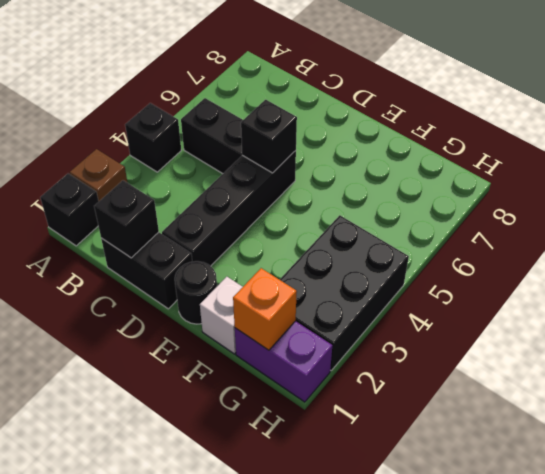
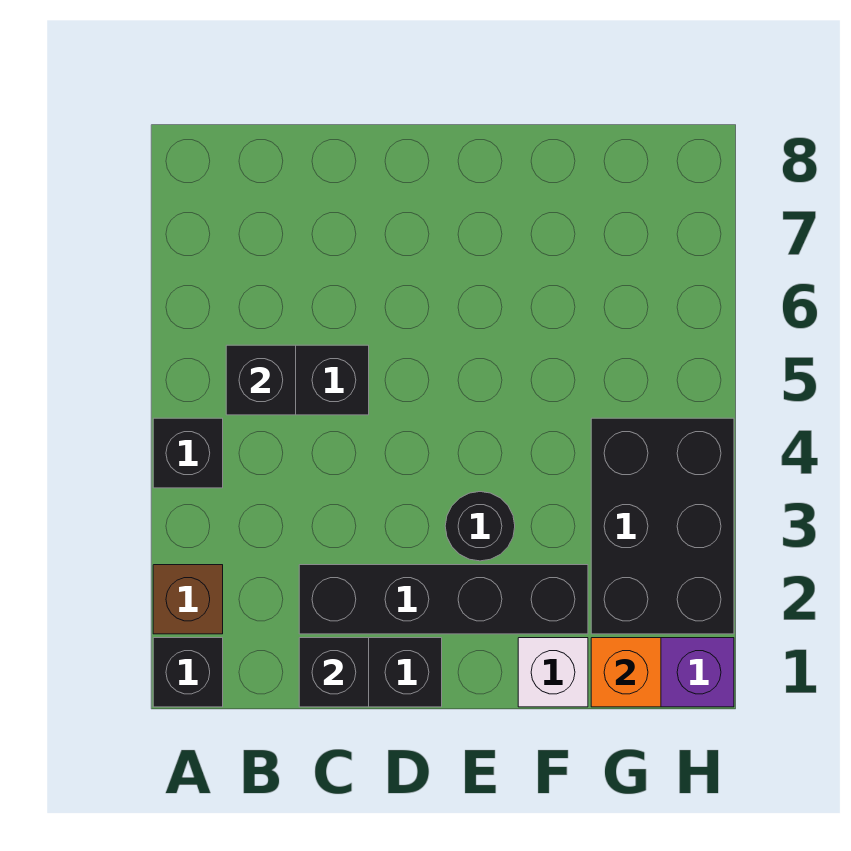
black brick D2:D5 level 1 -> black brick C2:F2 level 1
black brick D5 level 2 -> black brick B5 level 2
black round brick E1 level 1 -> black round brick E3 level 1

